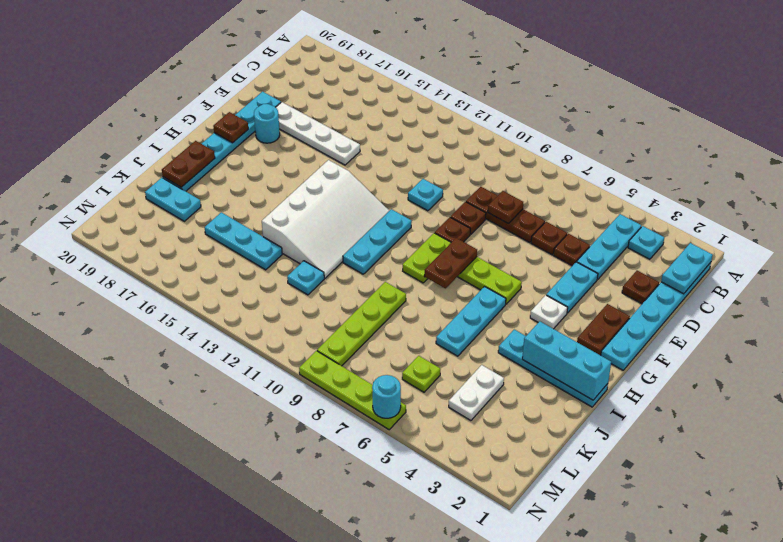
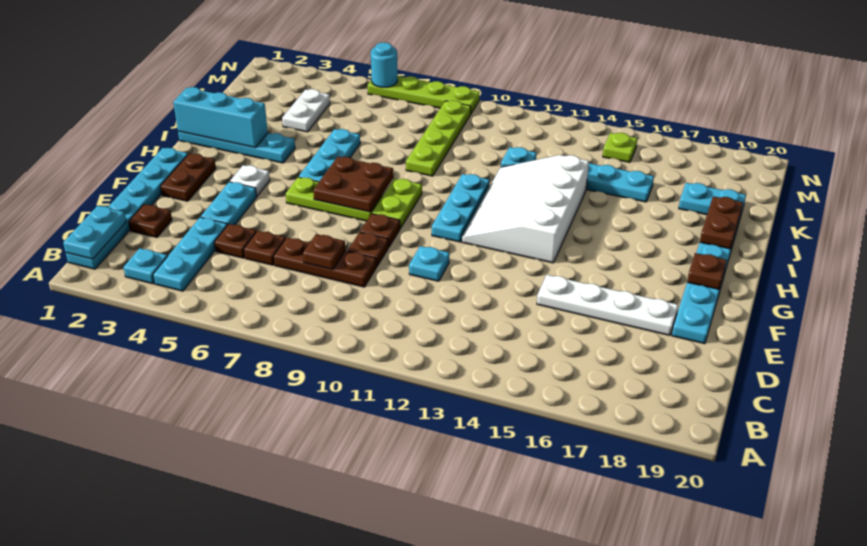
cyan round brick F18 level 1 -> none
brown plate G8:H8 level 2 -> brown plate G7:H8 level 2
lime plate L6 level 1 -> lime plate M15 level 1

